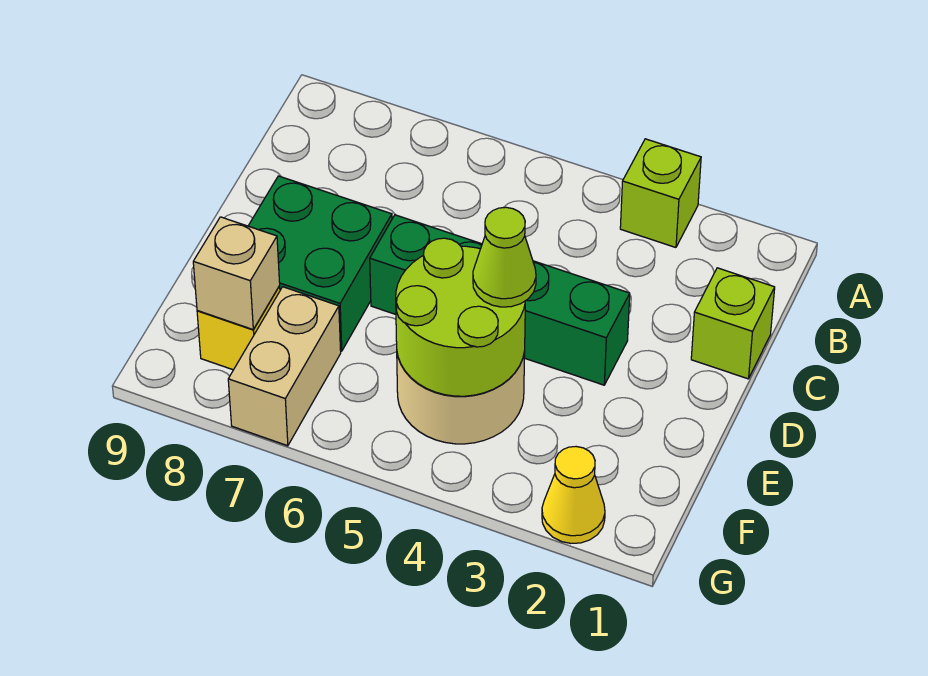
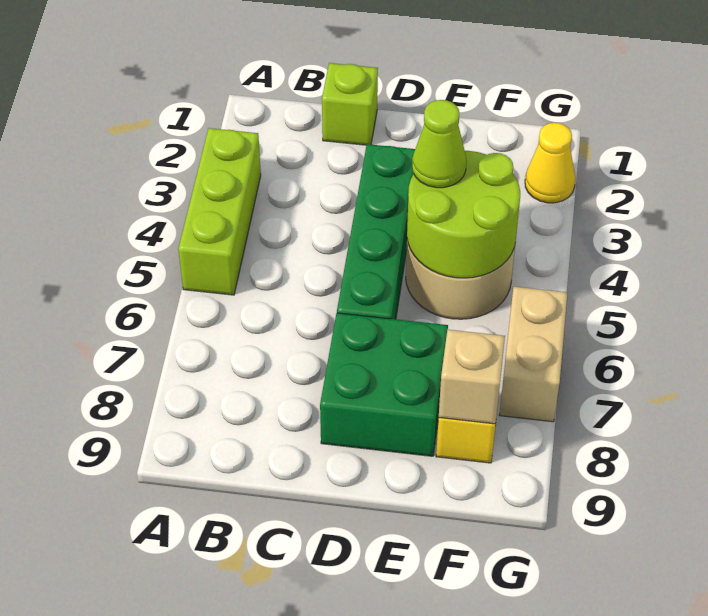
lime brick A3 level 1 -> lime brick A3:A5 level 1
tan brick F7:G7 level 1 -> tan brick G6:G7 level 1

